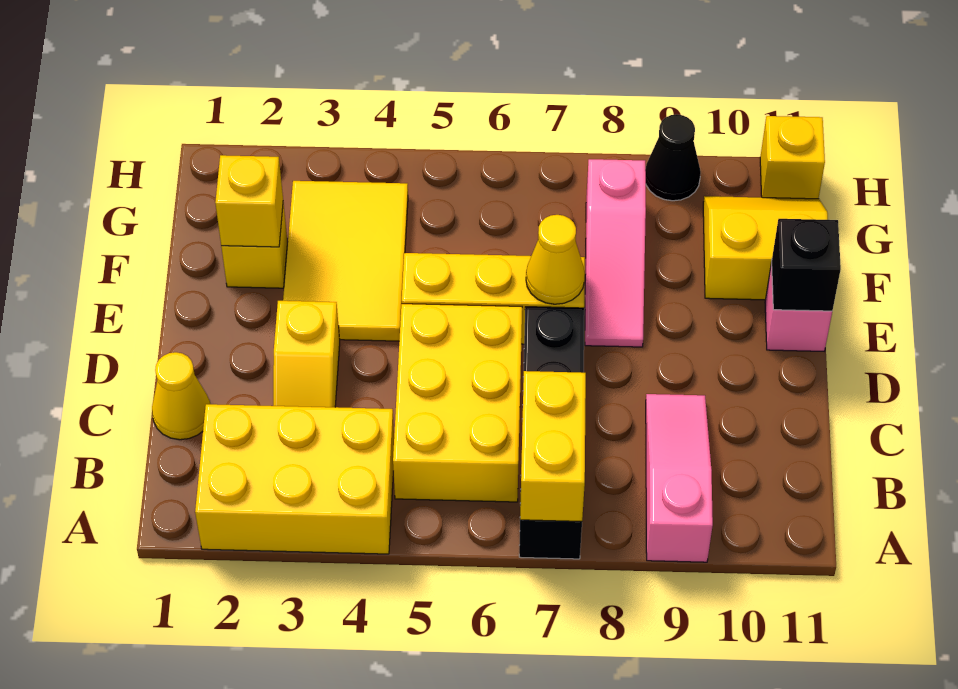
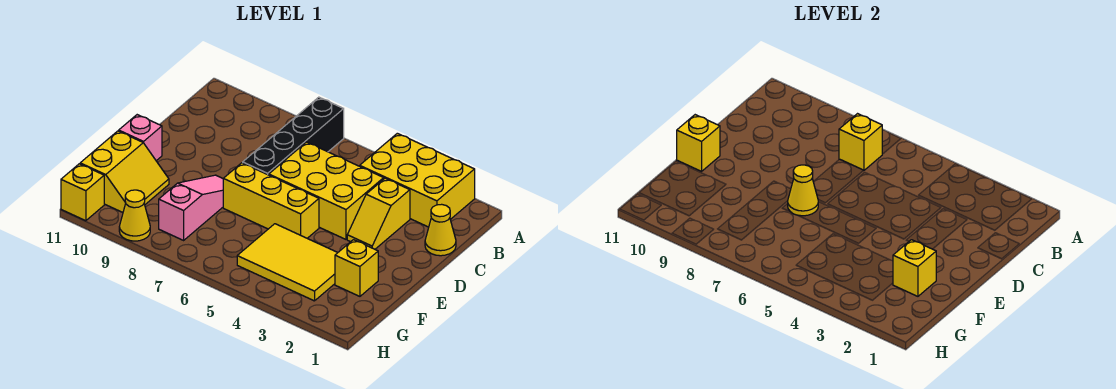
yellow brick A7:B7 level 2 -> yellow brick B7 level 2
pink slope A9:C9 level 1 top A -> none
yellow brick B5:D6 level 1 -> yellow brick C4:D6 level 1
yellow slope C3:D3 level 1 top D -> yellow slope C3:D3 level 1 top C
yellow tile E3:G4 level 1 -> yellow tile F3:G5 level 1
black brick E11 level 2 -> yellow brick E11 level 2
yellow slope F10:G11 level 1 top F -> yellow slope F10:G11 level 1 top 11
black cone H9 level 1 -> yellow cone H9 level 1

